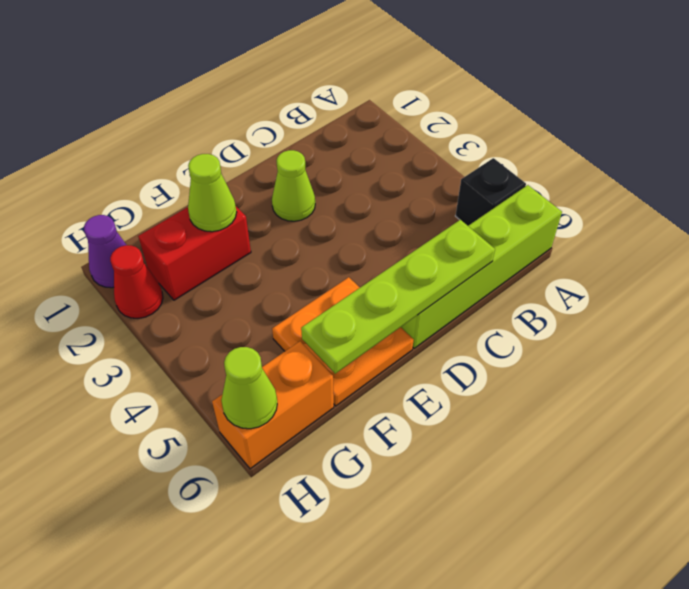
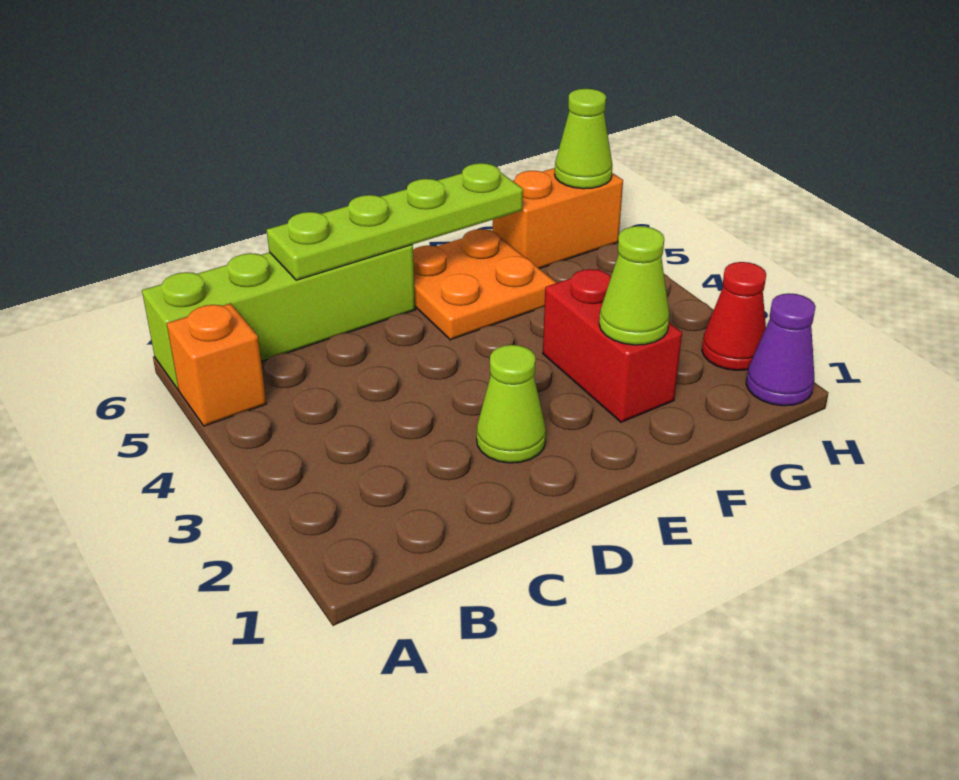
black brick A5 level 1 -> orange brick A5 level 1
red brick F2:G2 level 1 -> red brick F2:F3 level 1

